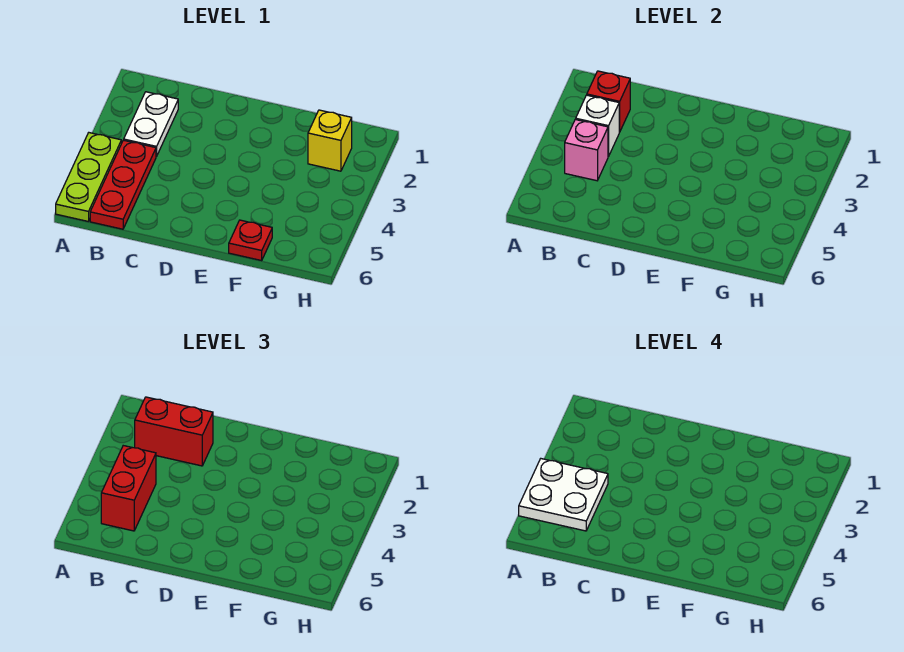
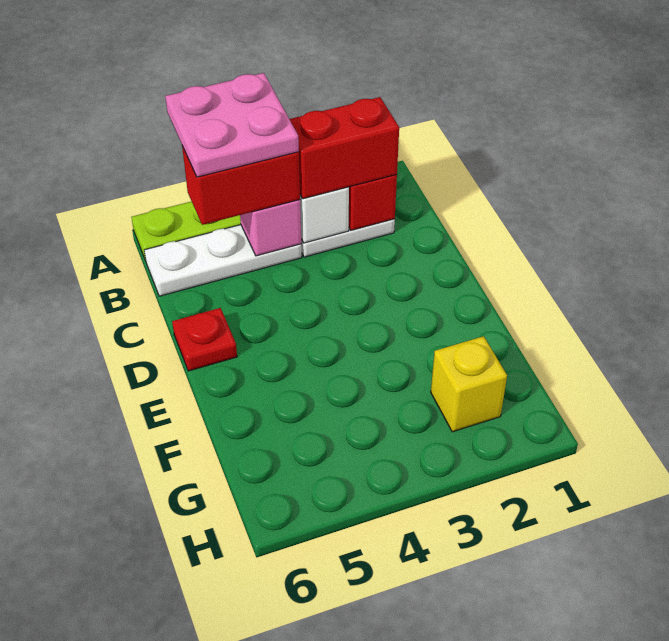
white plate A4:B5 level 4 -> pink plate A4:B5 level 4
red brick B2:C2 level 3 -> red brick B2:B3 level 3
red plate B4:B6 level 1 -> white plate B4:B6 level 1
red plate F6 level 1 -> red plate D6 level 1

